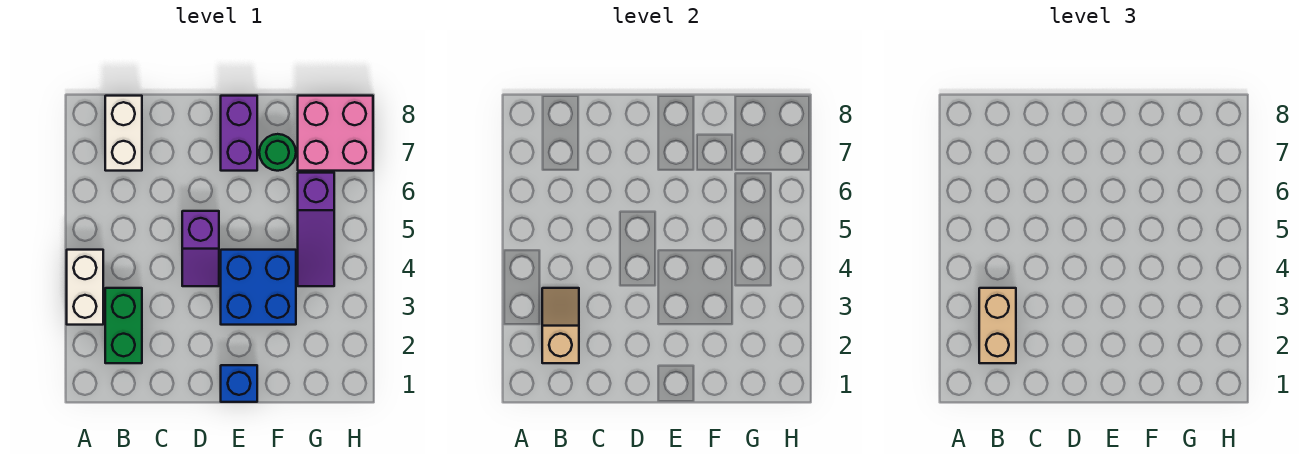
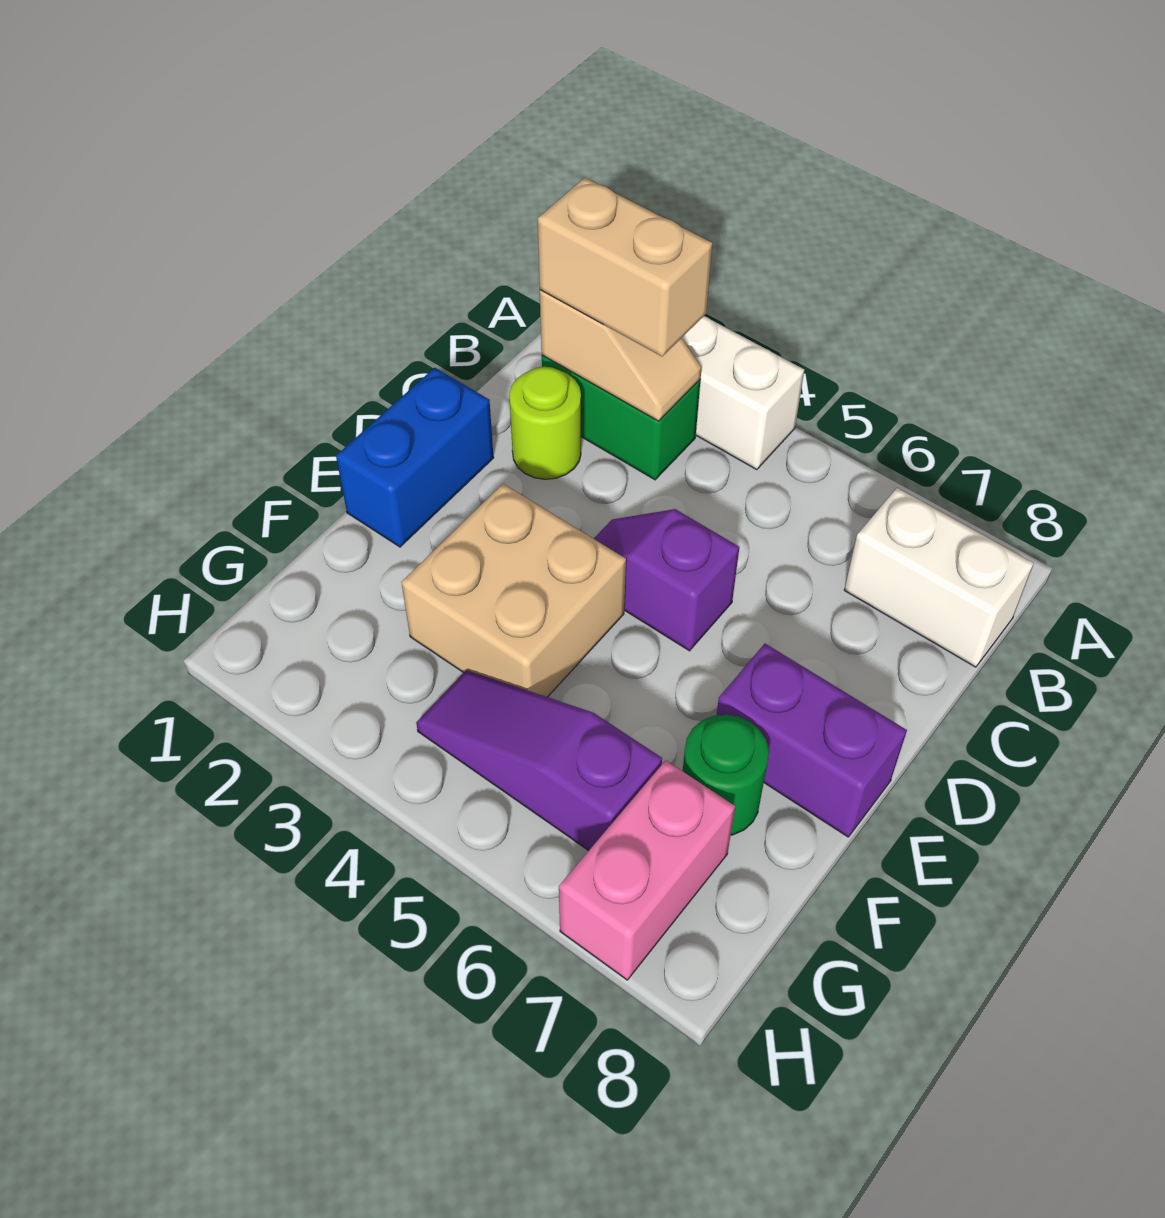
none -> lime round brick C2 level 1
blue brick E1 level 1 -> blue brick D1:E1 level 1
blue brick E3:F4 level 1 -> tan brick E3:F4 level 1
pink brick G7:H8 level 1 -> pink brick G7:H7 level 1

